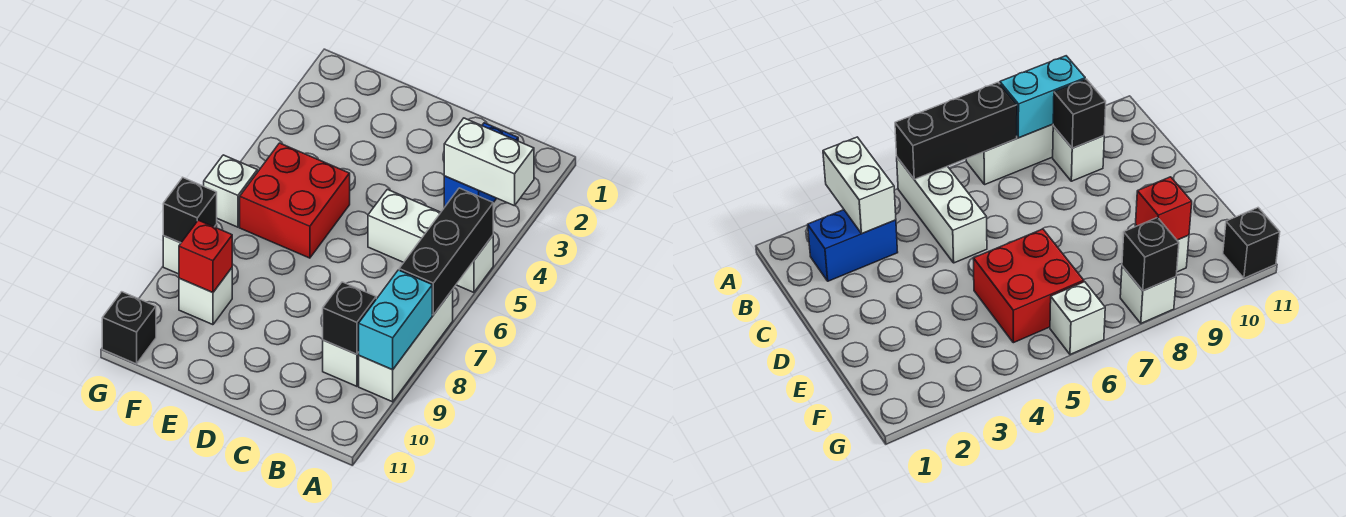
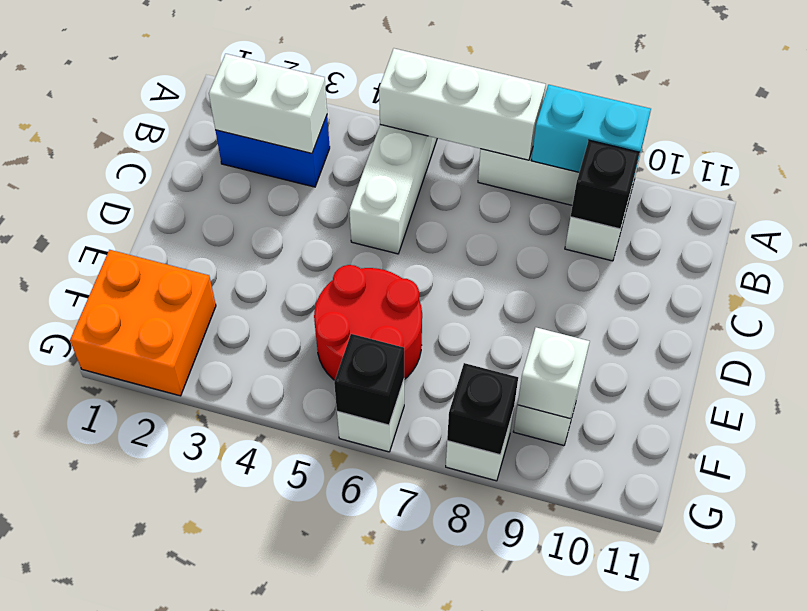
white brick A3:B3 level 2 -> white brick B2:B3 level 2
black brick A5:A7 level 2 -> white brick A5:A7 level 2
red brick E5:F6 level 1 -> red round brick E5:F6 level 1
none -> orange brick F1:G2 level 1
red brick F9 level 2 -> white brick F9 level 2
black brick G11 level 1 -> black brick G6 level 2

